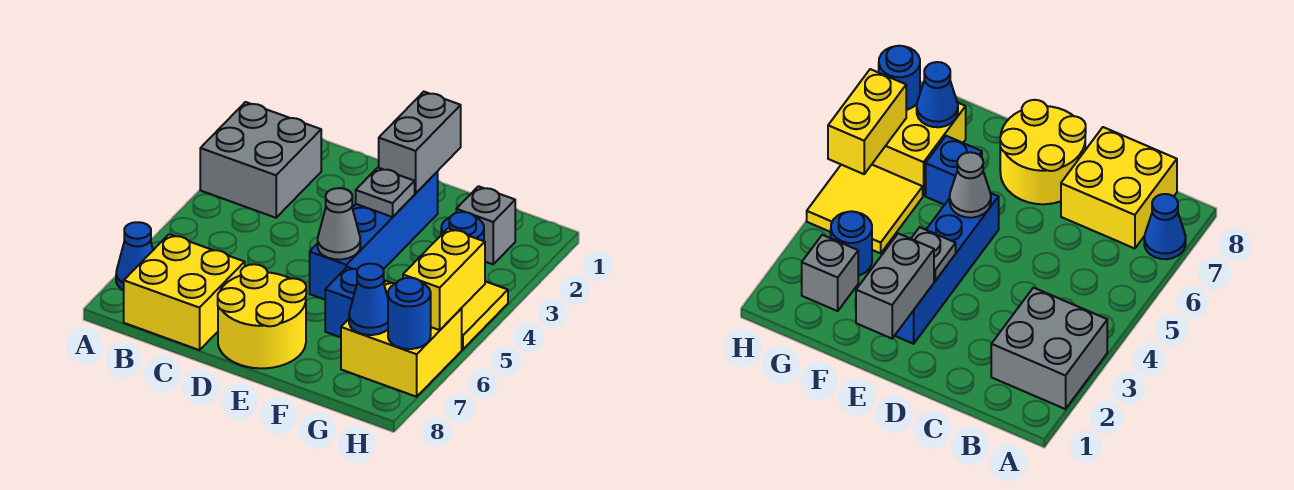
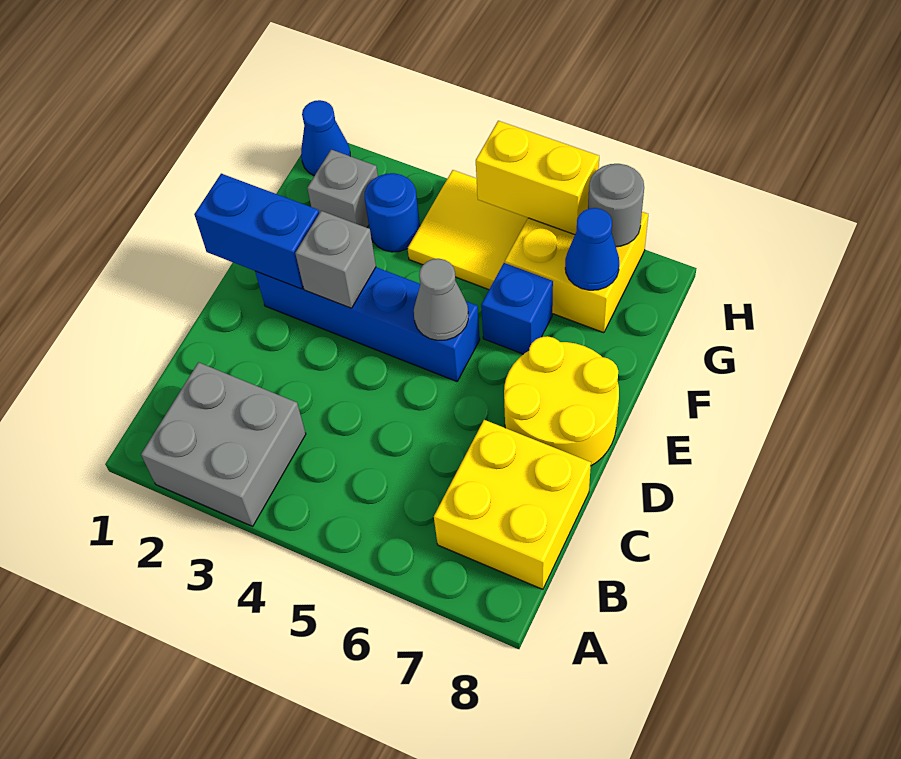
blue cone A7 level 1 -> blue cone H1 level 1
grey brick E1:E2 level 2 -> blue brick E1:E2 level 2
grey plate E3 level 2 -> grey brick E3 level 2
blue round brick H7 level 2 -> grey round brick H7 level 2

